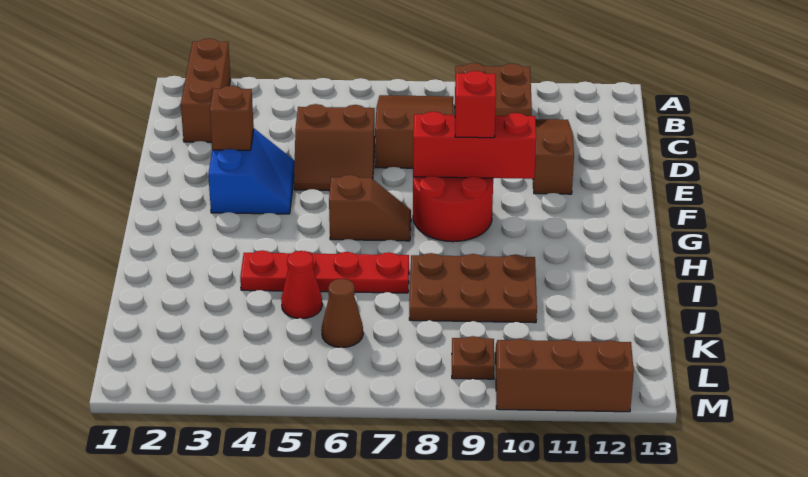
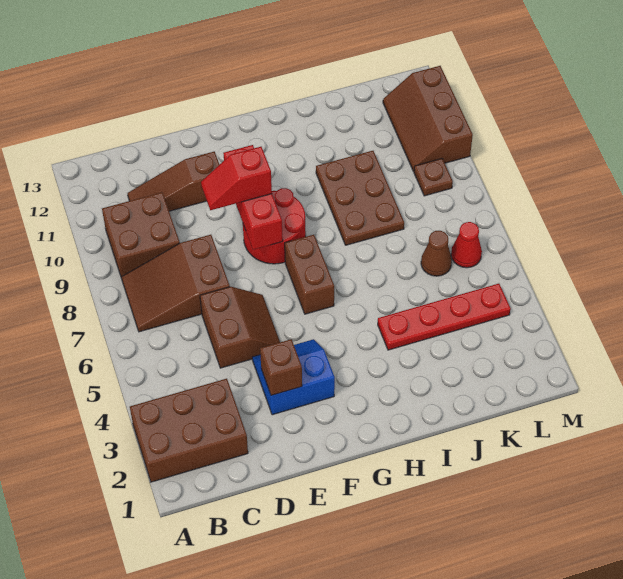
brown brick A2:C2 level 1 -> brown brick A2:C3 level 1
brown slope G6:G7 level 1 top 6 -> brown brick G6:G7 level 1
red plate I4:I7 level 1 -> red plate I4:L4 level 1
red cone J5 level 1 -> red cone L6 level 1

